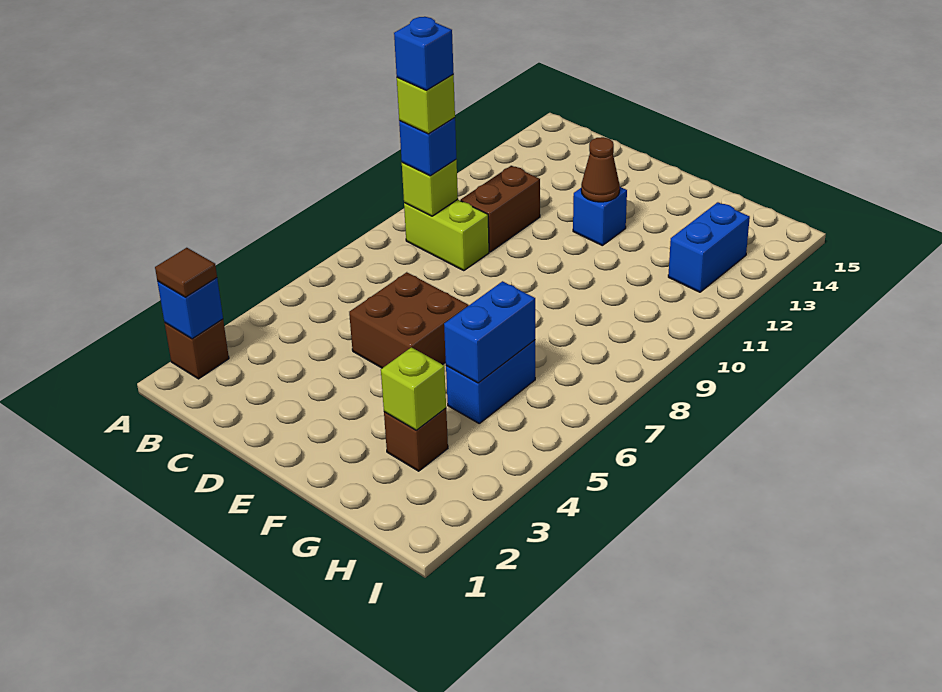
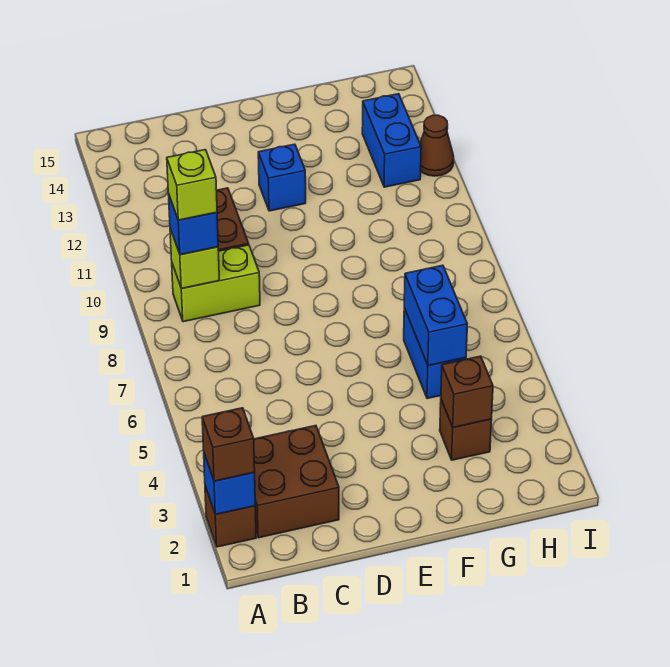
brown tile A2 level 3 -> brown brick A2 level 3
blue brick B9 level 5 -> none
brown brick D5:E6 level 1 -> brown brick B2:C3 level 1
brown cone E12 level 2 -> brown cone I12 level 1
lime brick G3 level 2 -> brown brick G3 level 2

